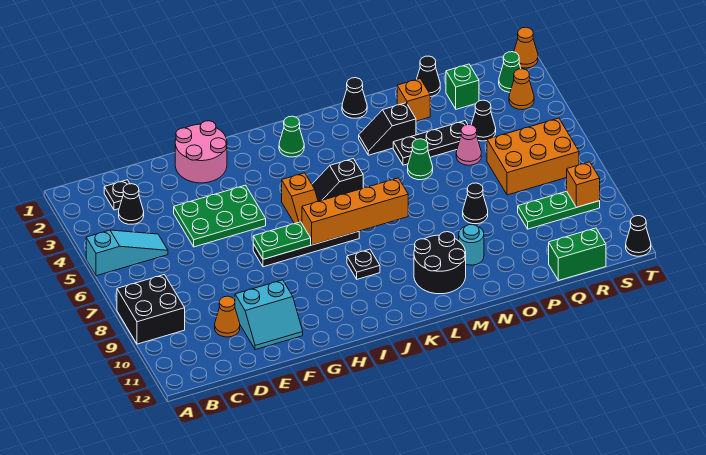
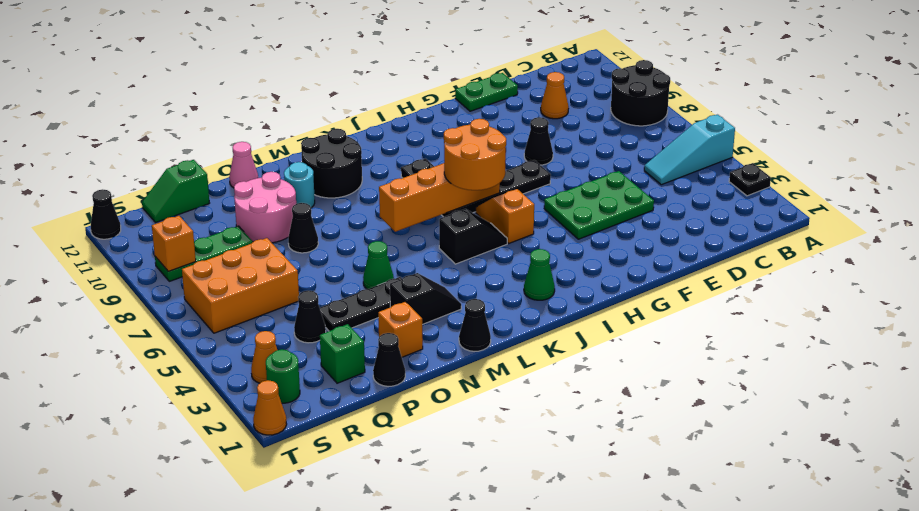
black brick A8:B9 level 1 -> black round brick A8:B9 level 1
black plate C2 level 1 -> black plate A3 level 1
black cone C3 level 1 -> black cone F8 level 1
cyan slope E10:F11 level 1 top 10 -> none
pink round brick F1:G2 level 1 -> pink round brick O9:P10 level 1
green plate G7:H7 level 2 -> green plate E12:F12 level 1
none -> orange round brick I6:J7 level 3
pink cone P5 level 1 -> pink cone O12 level 1
green brick Q12:R12 level 1 -> green slope Q12:R12 level 1 top Q
green cone S2 level 1 -> green round brick S2 level 1

